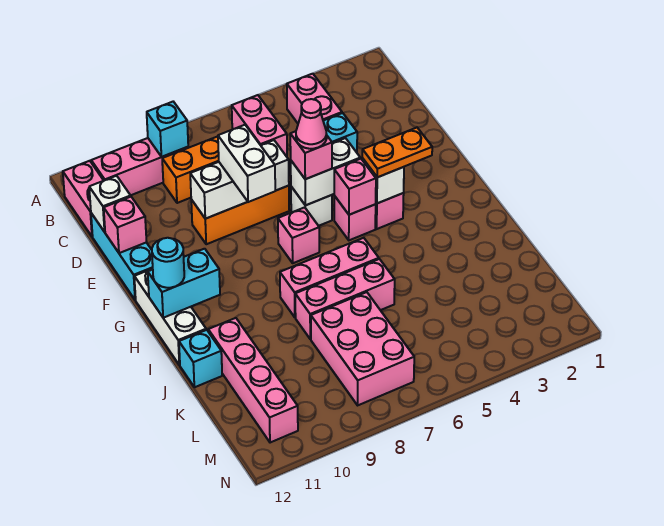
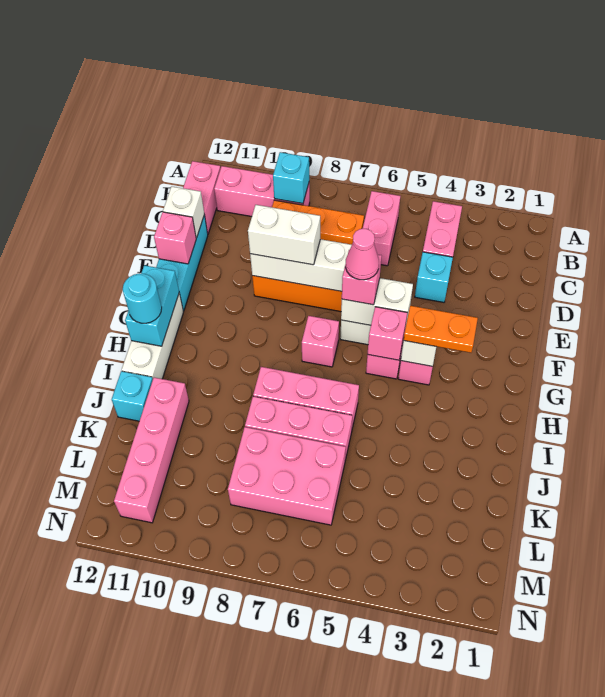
white brick E8:F8 level 3 -> white brick E8:E9 level 3
cyan brick H11:H12 level 2 -> cyan brick G12:H12 level 2
pink brick K7:M8 level 1 -> pink brick K6:L8 level 1

